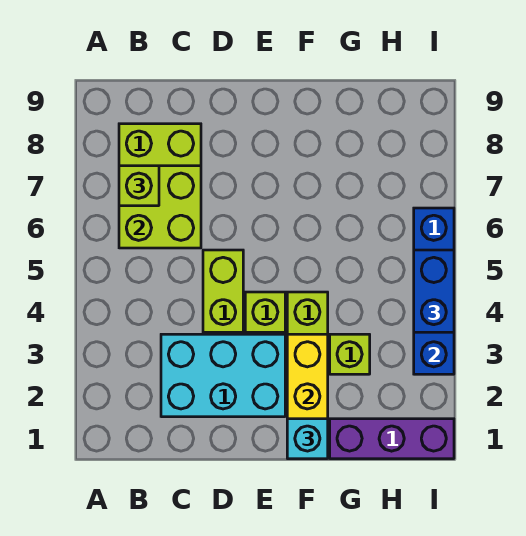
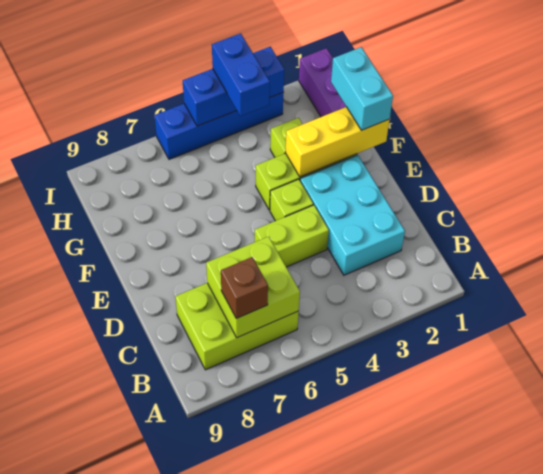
lime brick B7 level 3 -> brown brick B7 level 3
cyan brick F1 level 3 -> cyan brick F1:G1 level 3
blue brick I4:I5 level 3 -> blue brick H4:I4 level 3

